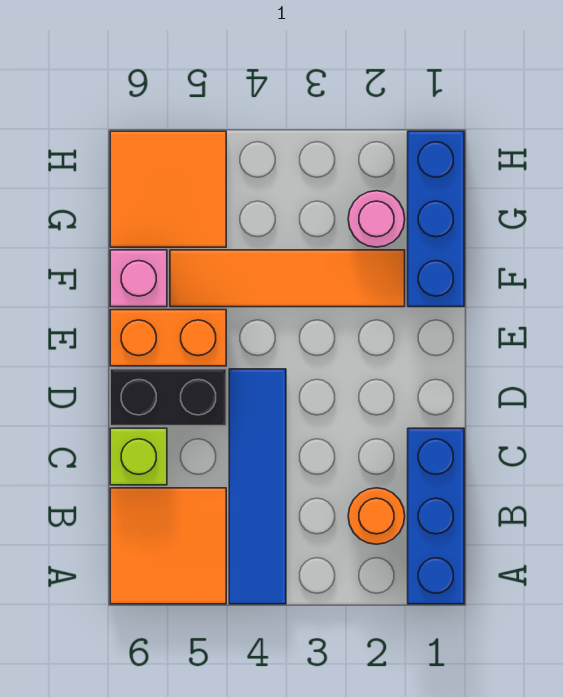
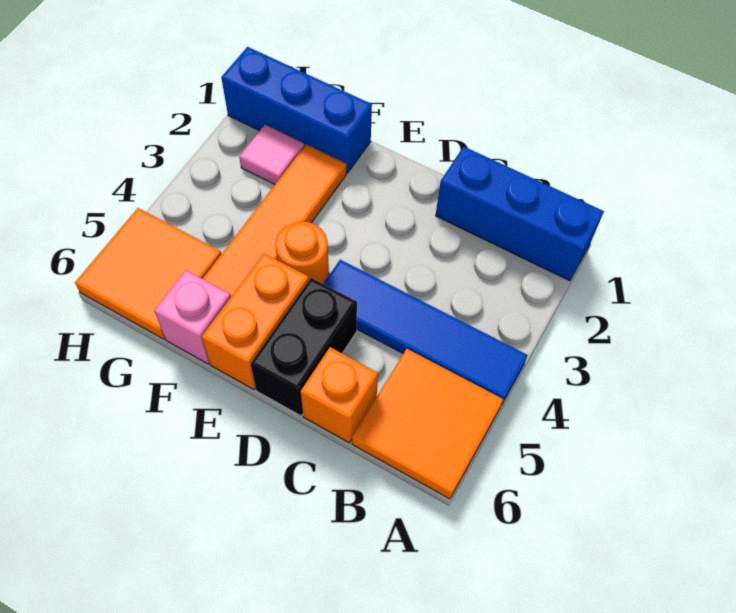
orange round brick B2 level 1 -> orange round brick E4 level 1
lime brick C6 level 1 -> orange brick C6 level 1
pink round brick G2 level 1 -> pink tile G2 level 1

